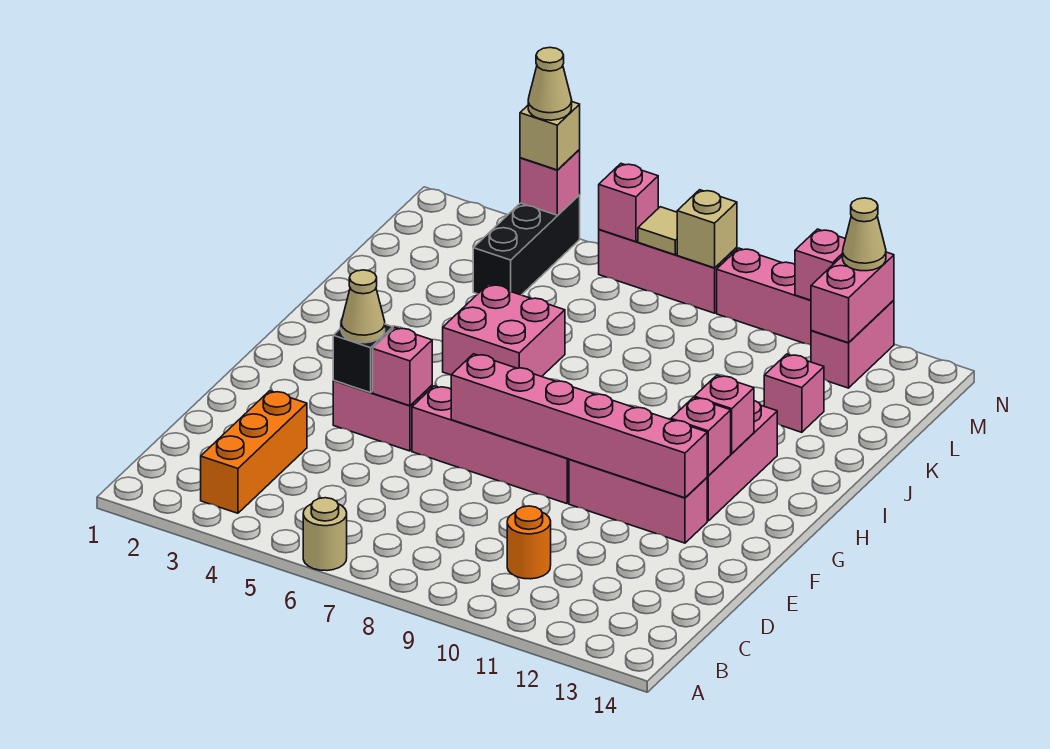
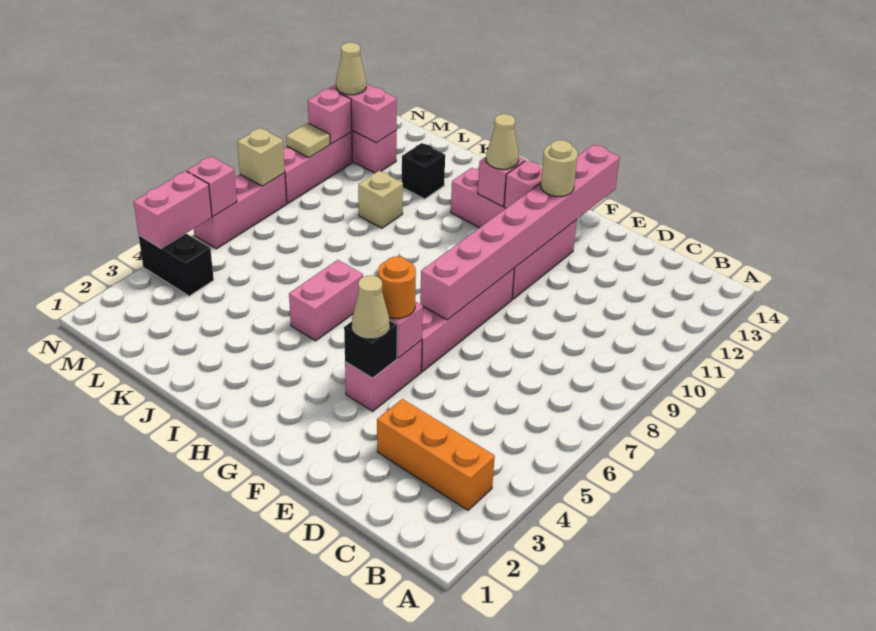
tan round brick A6 level 1 -> tan round brick F12 level 3
orange round brick C10 level 1 -> orange round brick F5 level 3
pink brick F7:F12 level 2 -> pink brick F7:F14 level 2
pink brick I5:J6 level 1 -> pink brick I5:I6 level 1
pink brick K12 level 1 -> black brick K12 level 1
black brick L4:N4 level 1 -> black brick M4:N4 level 1
pink brick N4 level 2 -> pink brick N4:N5 level 2
tan brick N4 level 3 -> tan brick K10 level 1
tan cone N4 level 4 -> tan cone H12 level 3
tan tile N7 level 2 -> tan tile N10 level 2

